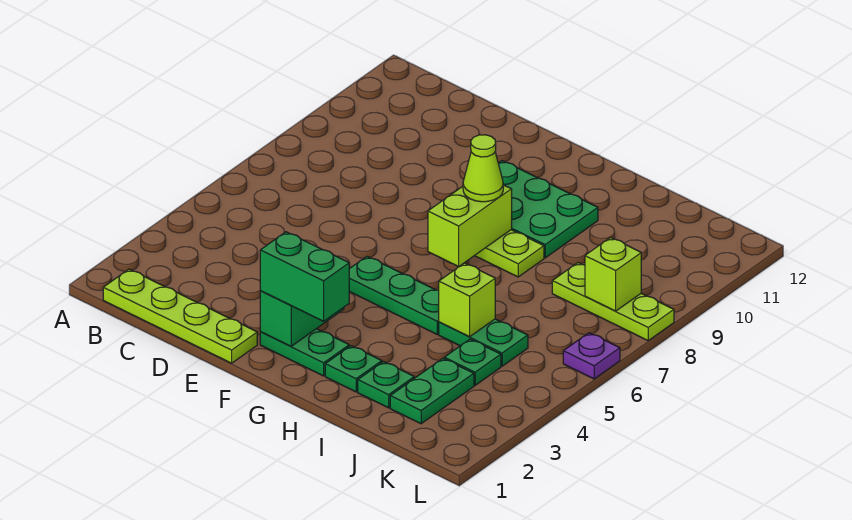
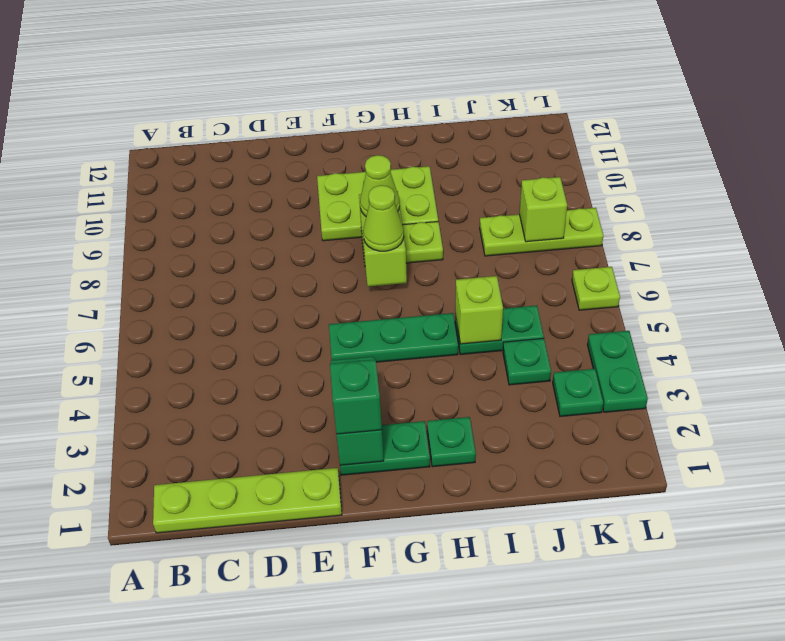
green brick F2:G2 level 3 -> green brick F2 level 3
green plate F9:H10 level 1 -> lime plate F9:H10 level 1
none -> lime cone G7 level 3
green plate I2 level 1 -> green plate K3 level 1
green plate J2:J3 level 1 -> green plate L3:L4 level 1
purple plate L6 level 1 -> lime plate L6 level 1

